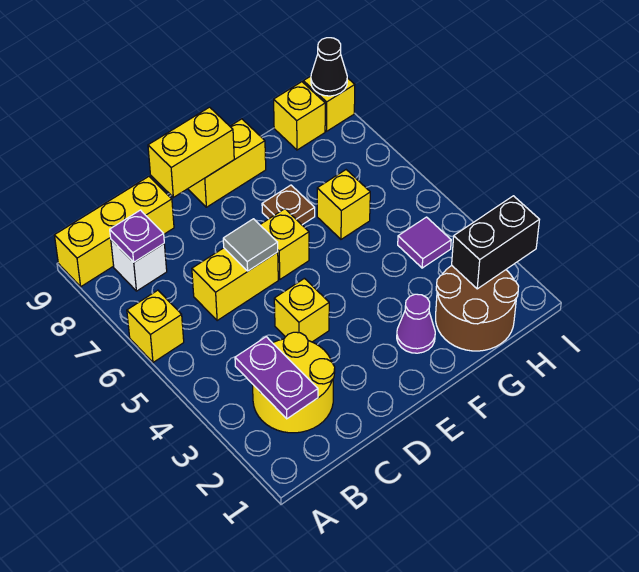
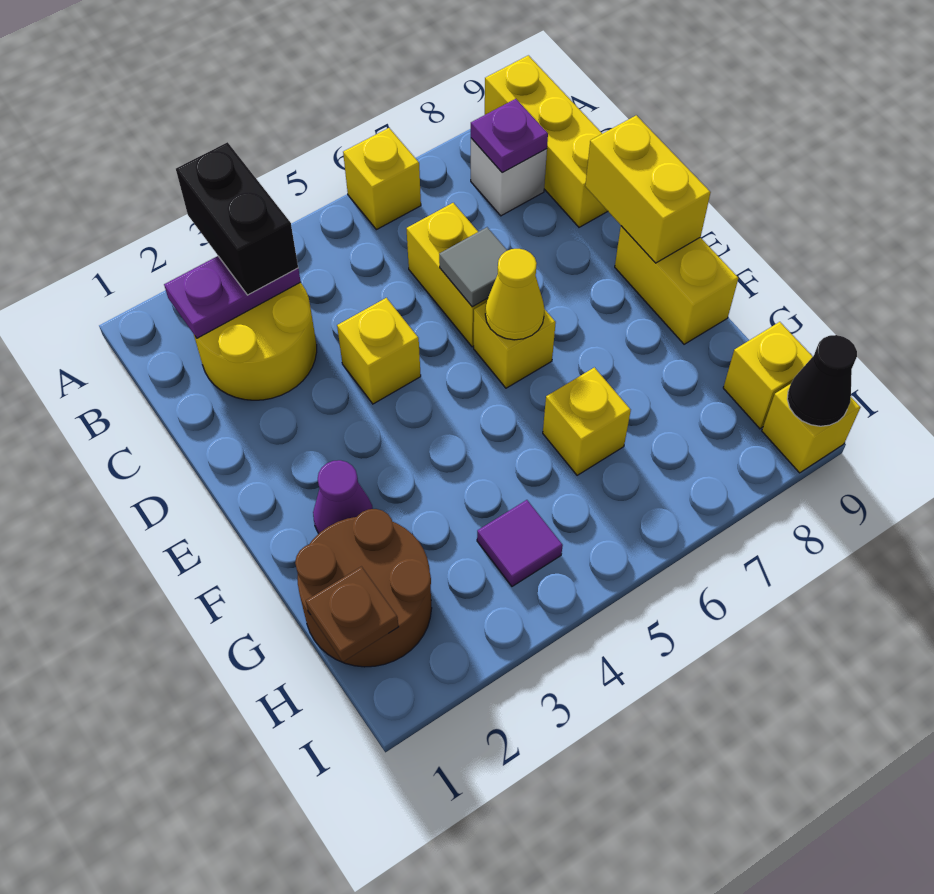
none -> yellow cone E6 level 2
brown plate F7 level 1 -> brown plate H1 level 2
black brick H2:I2 level 2 -> black brick A3:B3 level 3

